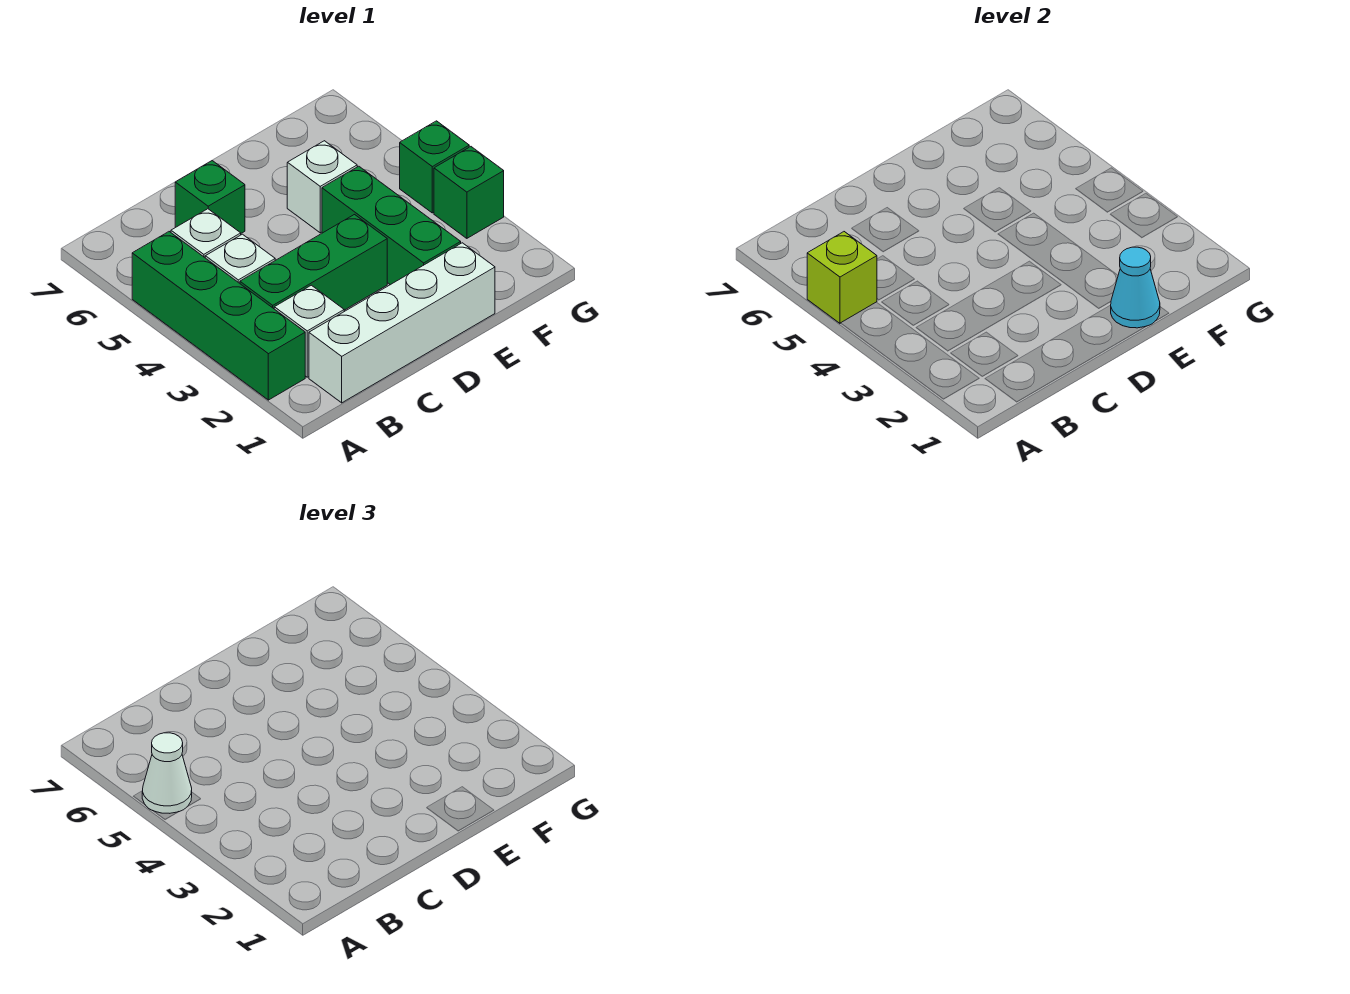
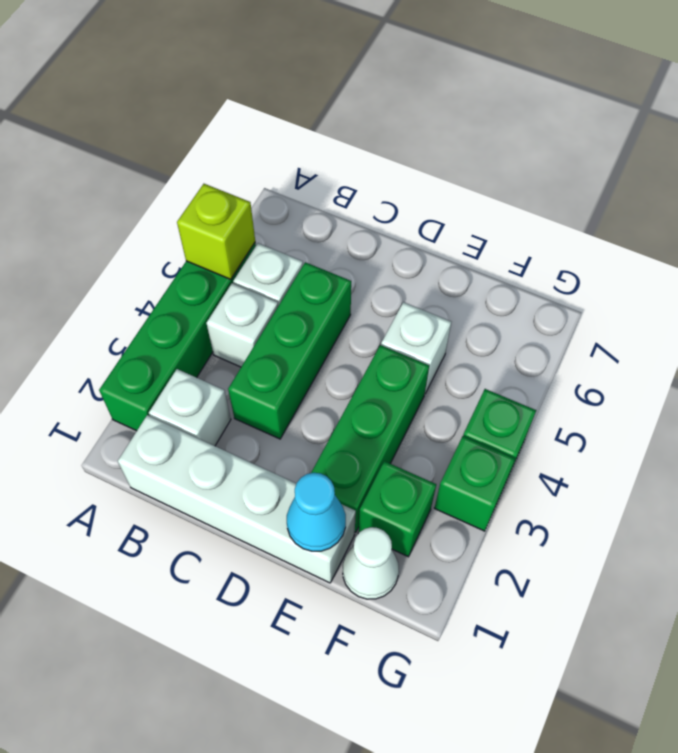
white cone A5 level 3 -> white cone F1 level 1
green brick B3:D3 level 1 -> green brick C3:C5 level 1
green brick C6 level 1 -> green brick F2 level 1

